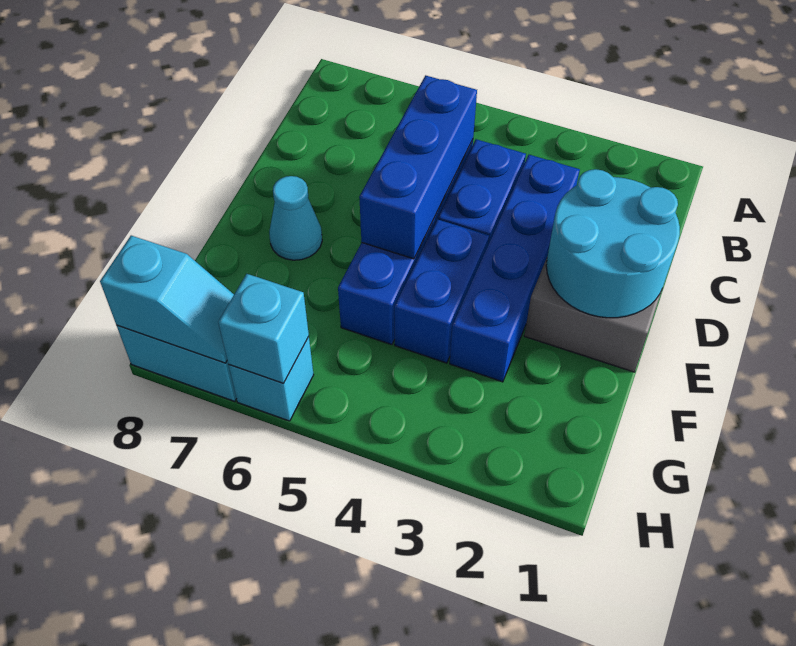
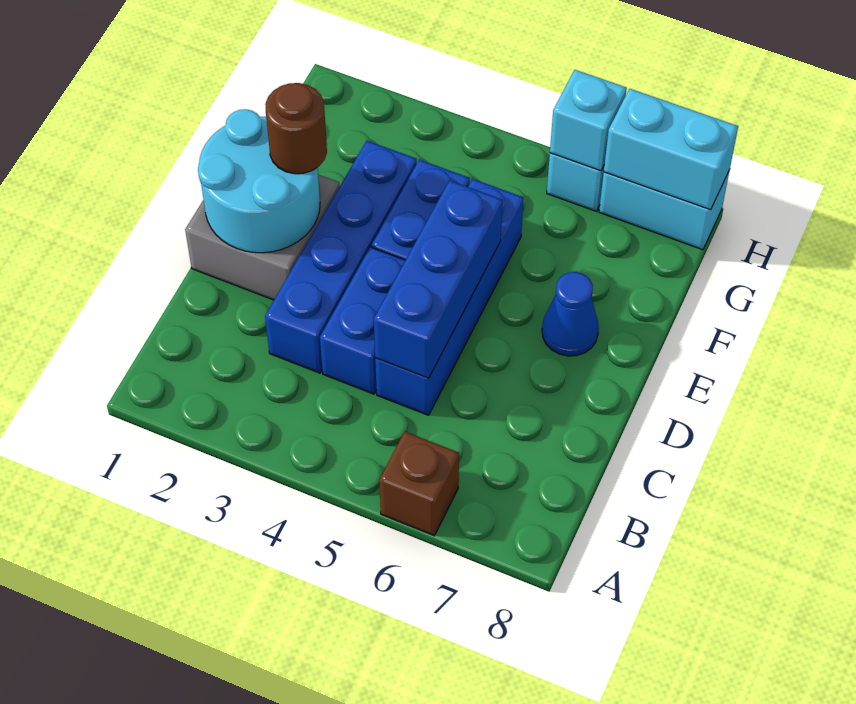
none -> brown brick A6 level 1
none -> brown round brick E2 level 3
cyan cone E7 level 1 -> blue cone E7 level 1
cyan slope H7:H8 level 2 top 8 -> cyan brick H7:H8 level 2

